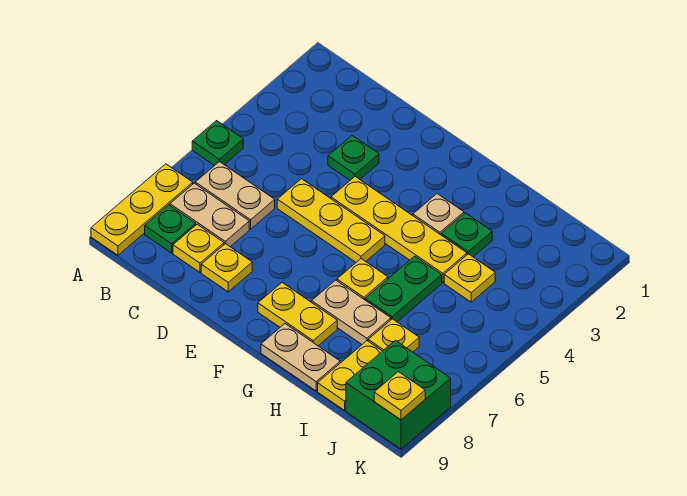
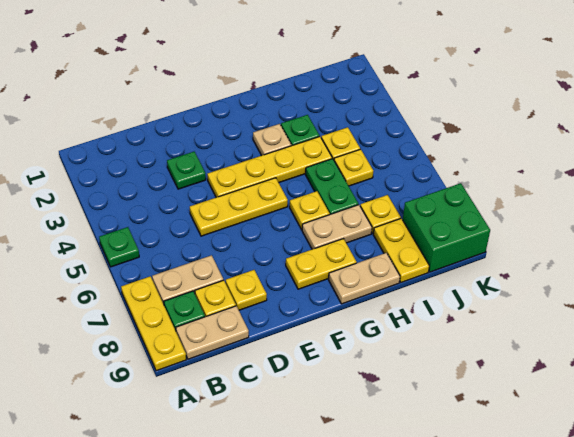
tan plate B6:C6 level 1 -> tan plate B9:C9 level 1
yellow plate K9 level 2 -> yellow plate I5 level 1

